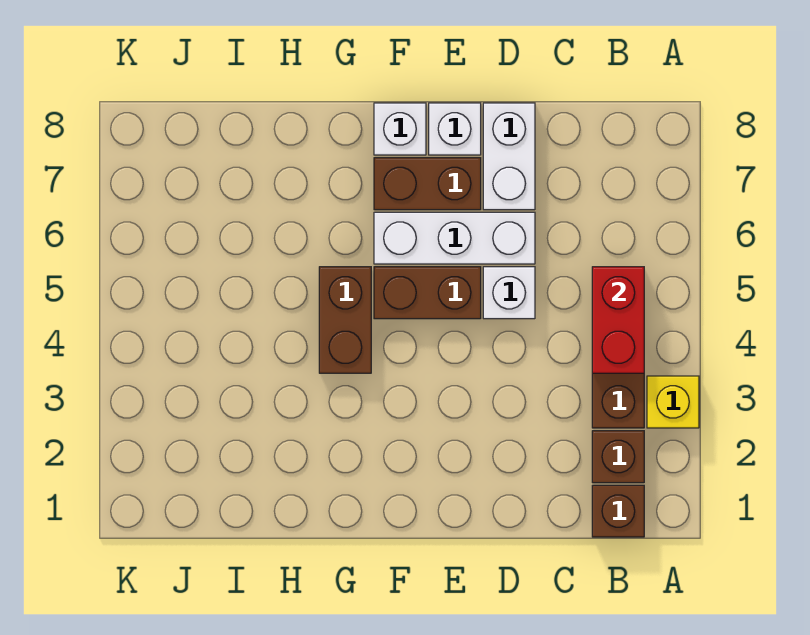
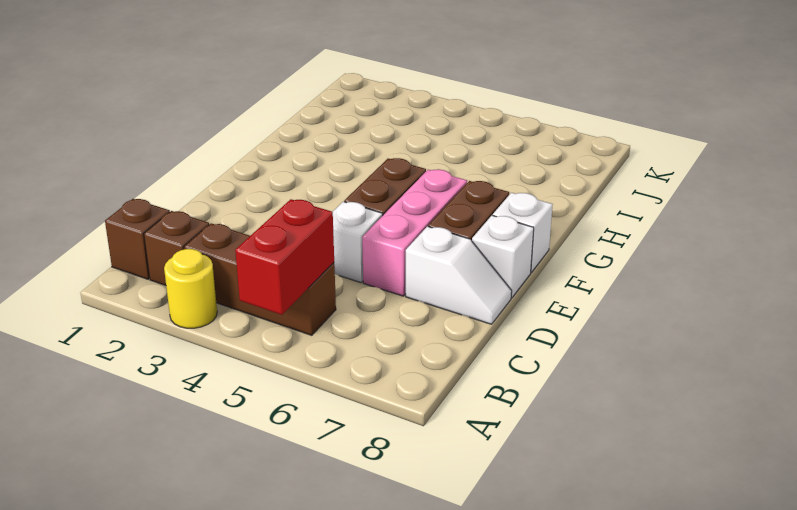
yellow brick A3 level 1 -> yellow round brick A3 level 1
red brick B4:B5 level 2 -> red brick A5:B5 level 2
white brick D6:F6 level 1 -> pink brick D6:F6 level 1
white brick D7:D8 level 1 -> white slope D7:D8 level 1 top 7
brown brick G4:G5 level 1 -> none

